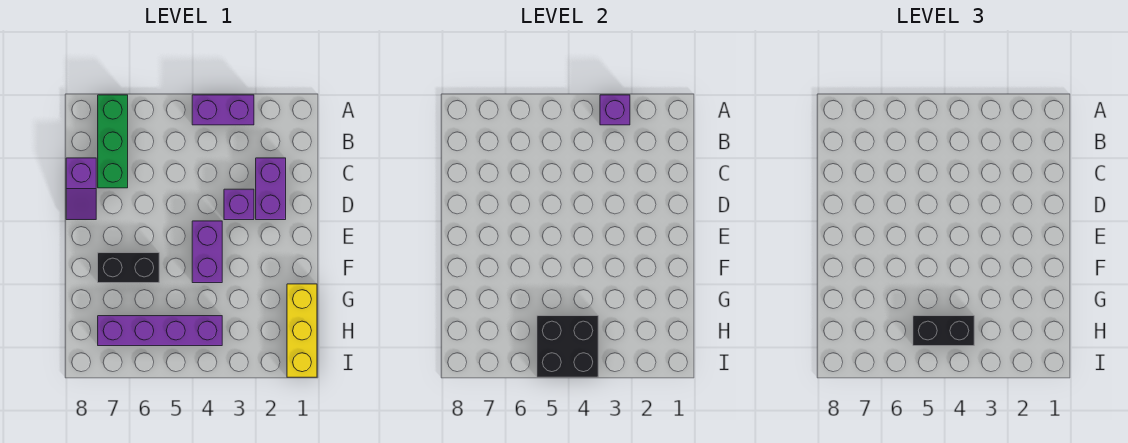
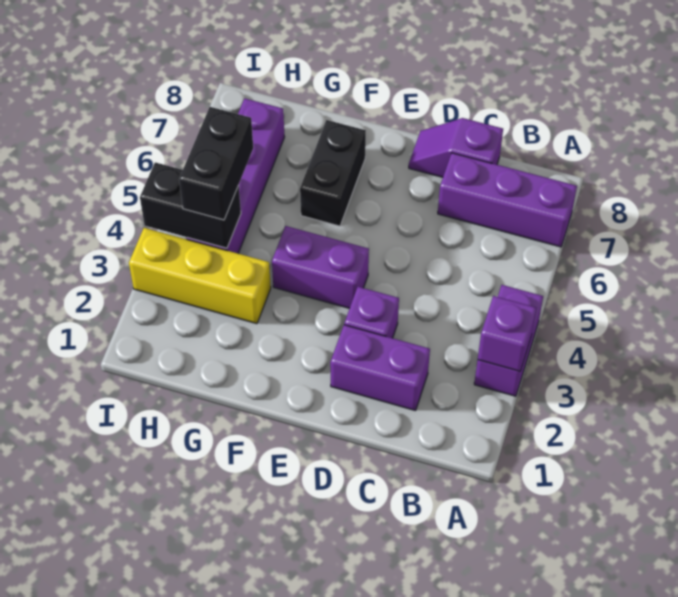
green brick A7:C7 level 1 -> purple brick A7:C7 level 1
yellow brick G1:I1 level 1 -> yellow brick G3:I3 level 1
black brick H4:I5 level 2 -> black brick H4:I4 level 2

